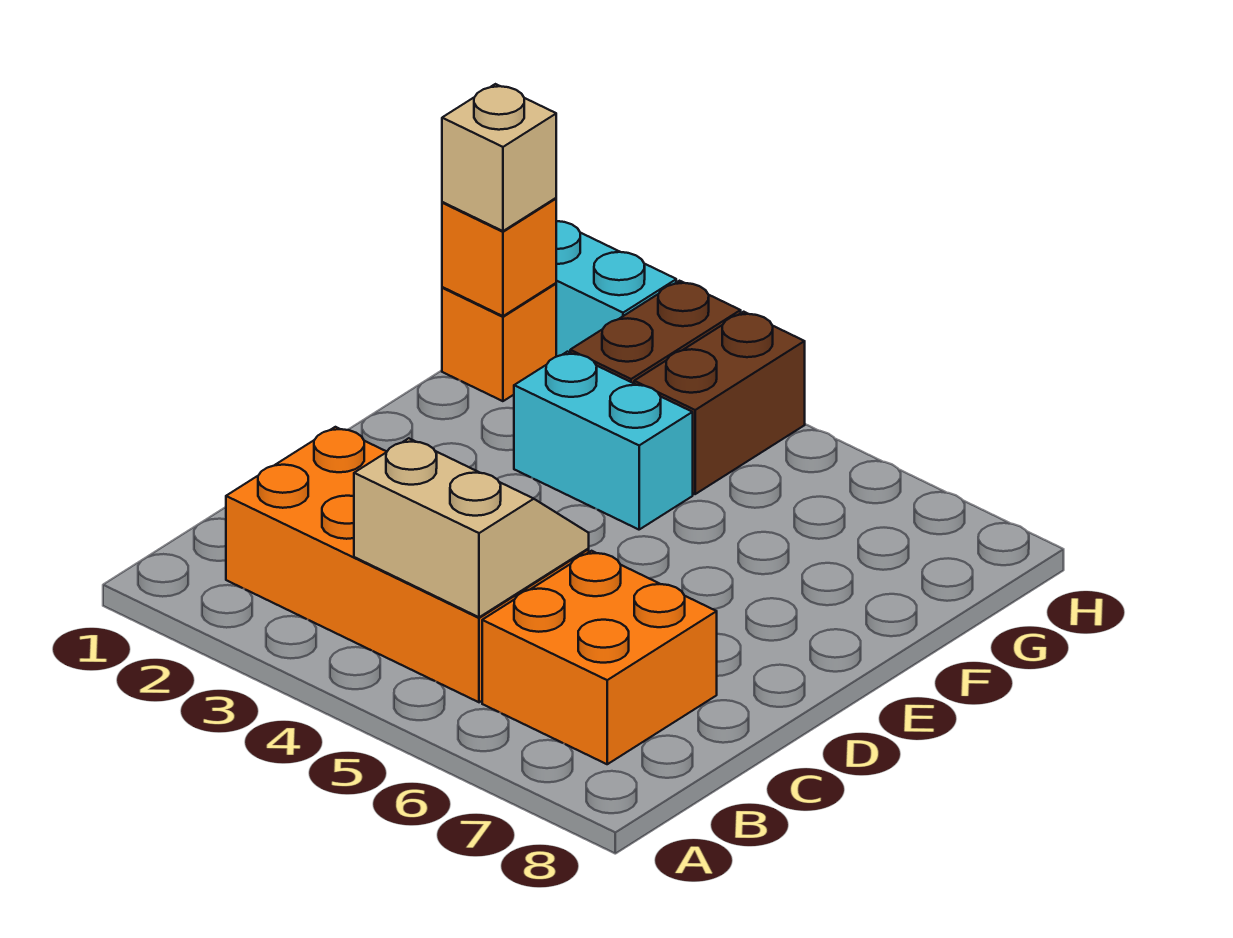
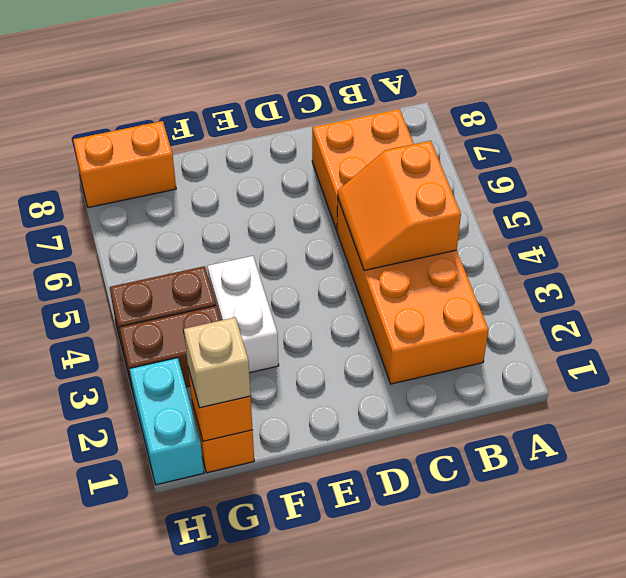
tan slope B4:C5 level 2 top B -> orange slope B4:C5 level 2 top B
cyan brick F3:F4 level 1 -> white brick F3:F4 level 1
none -> orange brick G8:H8 level 1

